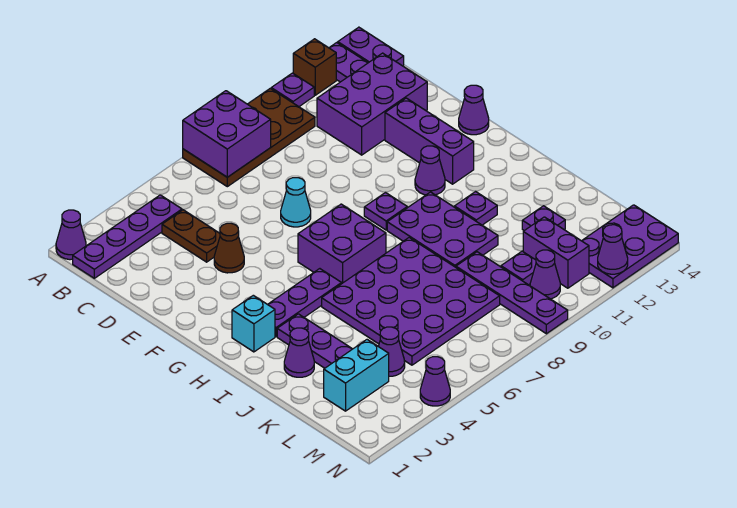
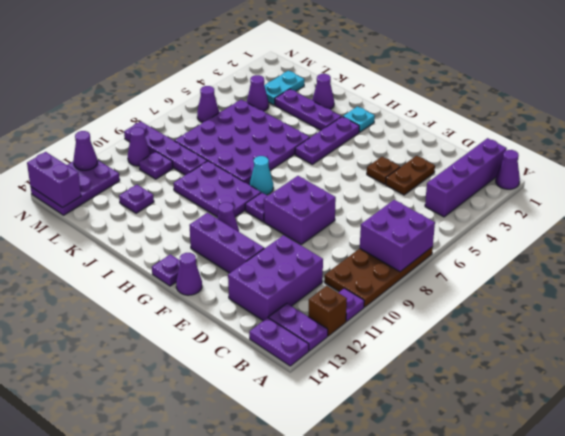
purple plate B1:B4 level 1 -> purple brick B1:B4 level 1
brown plate C4:D4 level 1 -> brown plate D3:D4 level 1
brown cone E4 level 1 -> brown plate E4 level 1
cyan cone E7 level 1 -> cyan cone H8 level 1
purple brick G6:H7 level 1 -> purple brick E8:F9 level 1
cyan brick H2 level 1 -> cyan plate H2 level 1
purple plate I11 level 1 -> purple plate G14 level 1
cyan brick L2:L3 level 1 -> cyan plate L2:L3 level 1
purple brick L11:M11 level 1 -> purple brick M14:N14 level 2
purple cone N4 level 1 -> purple cone M6 level 1

